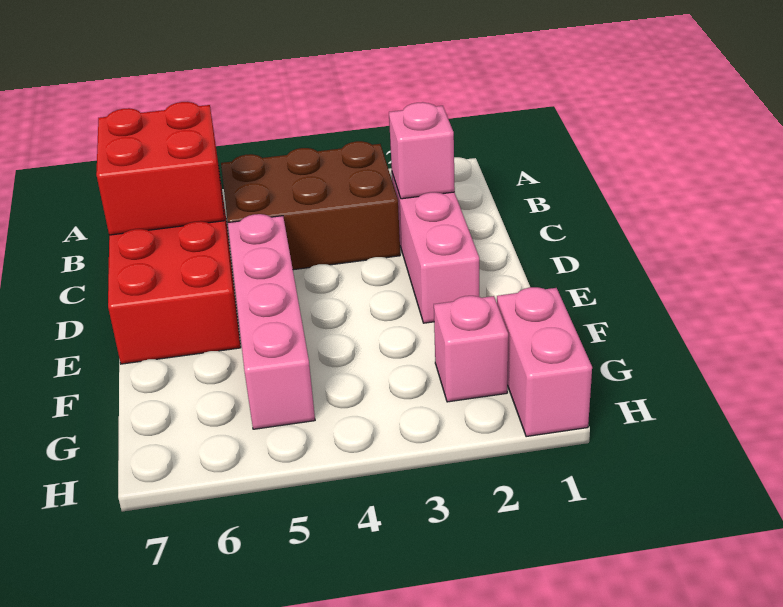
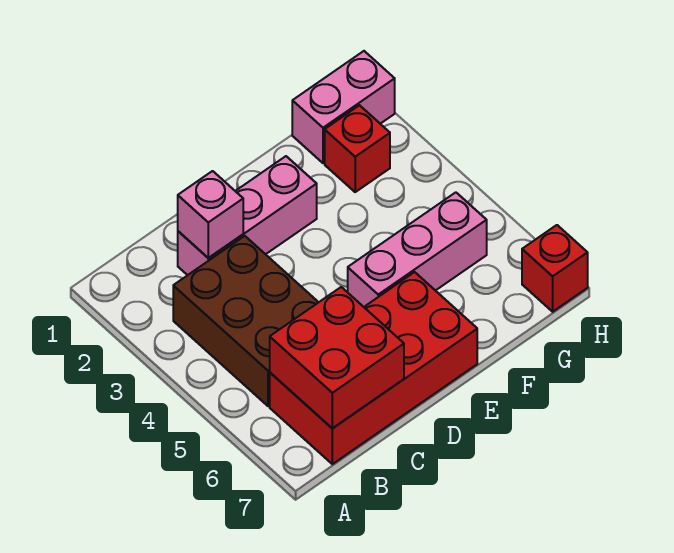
pink brick D5:G5 level 1 -> pink brick E5:G5 level 1
pink brick G2 level 1 -> red brick G2 level 1
none -> red brick H7 level 1

